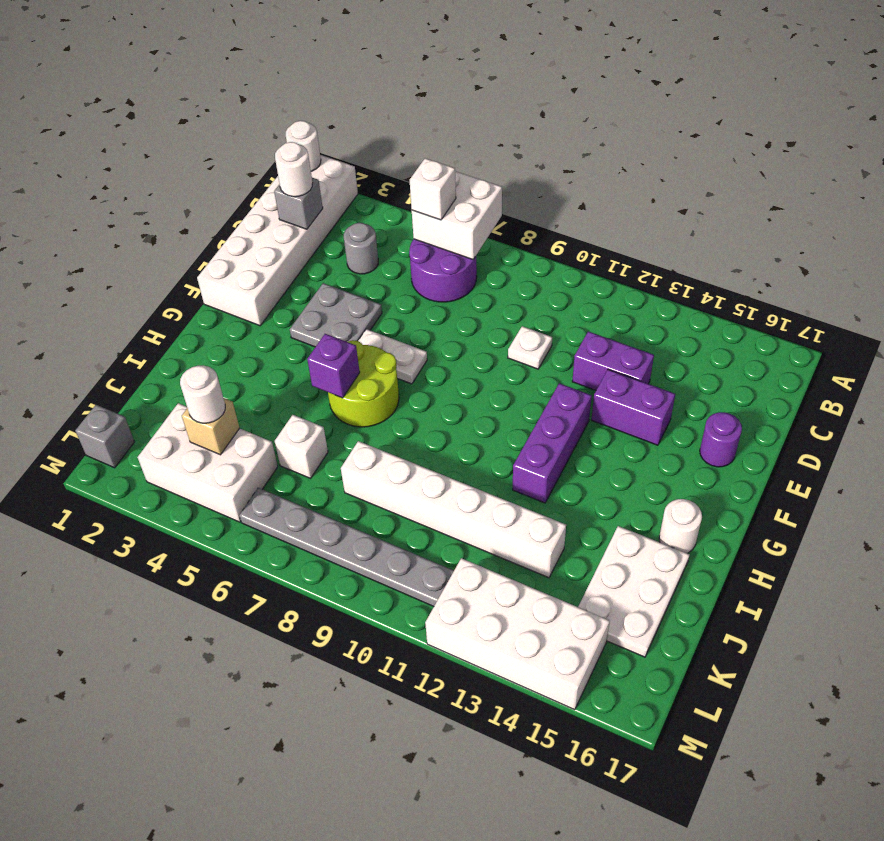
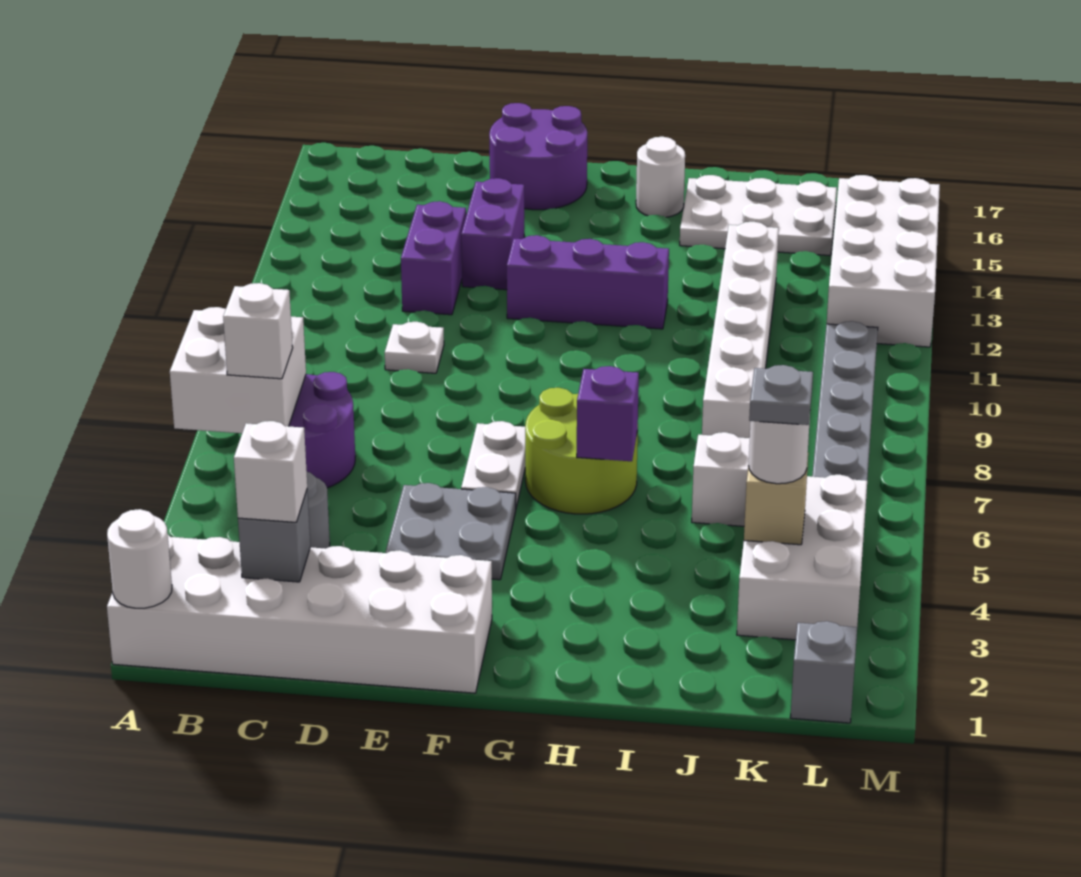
white round brick C2 level 3 -> white brick C2 level 3
purple round brick E16 level 1 -> purple round brick E16:F17 level 1
none -> grey plate K4 level 4

